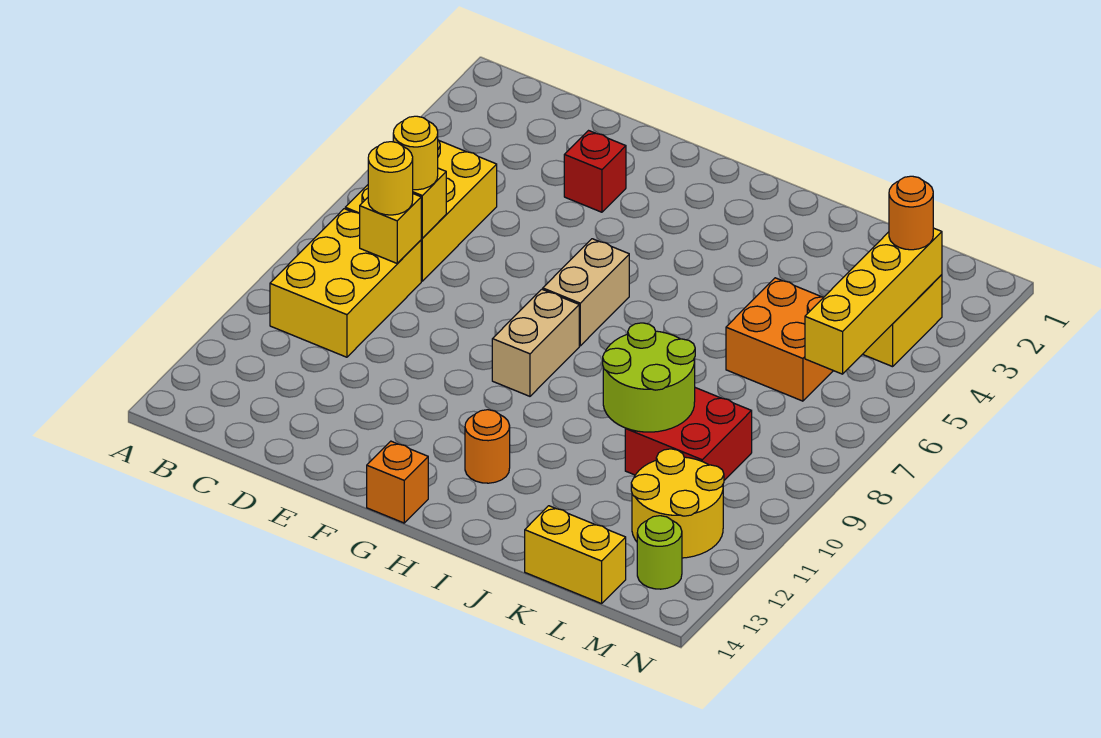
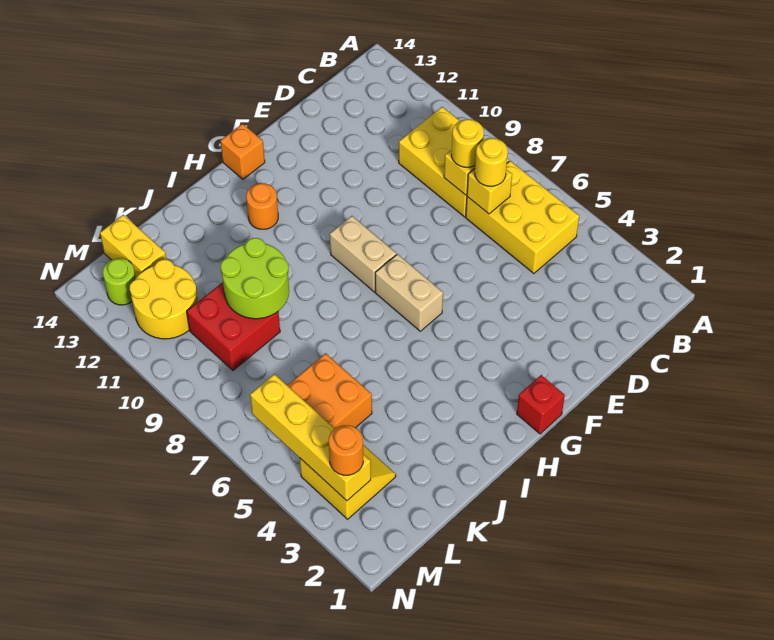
red brick E3 level 1 -> red brick G1 level 1
yellow brick K14:L14 level 1 -> yellow brick L13:L14 level 1

